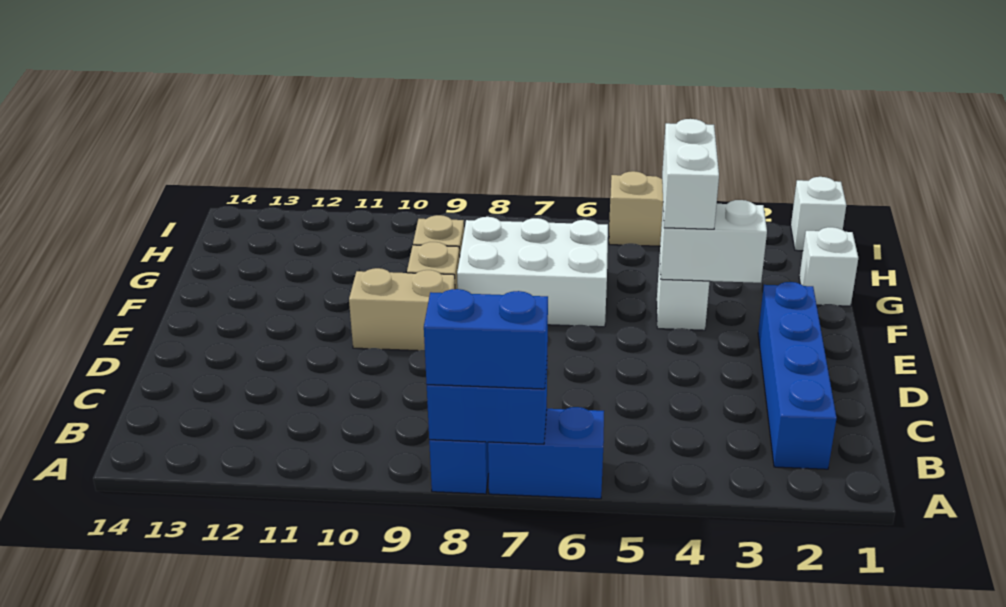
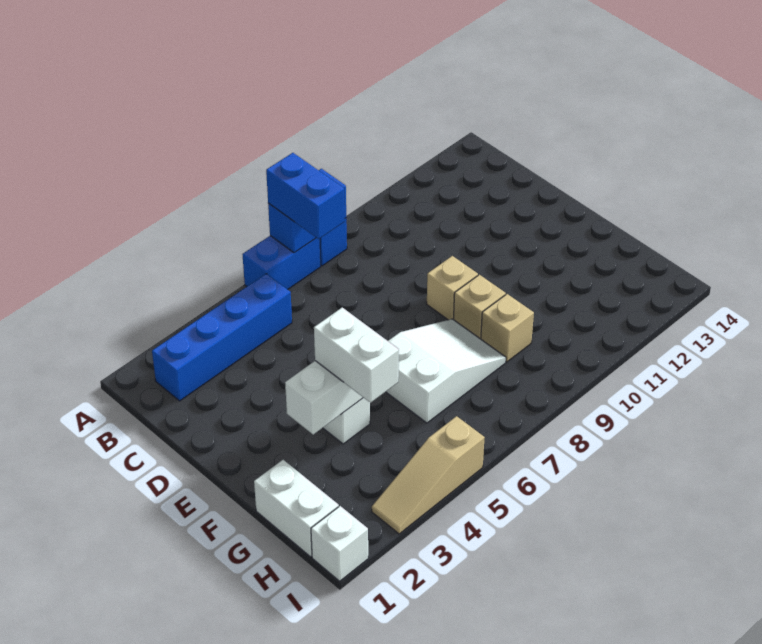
blue brick A7:A8 level 3 -> blue brick A7:B7 level 3
blue brick B2:E2 level 1 -> blue brick B2:B5 level 1
tan brick E9:E10 level 1 -> tan brick E9 level 1
white brick F6:G8 level 1 -> white slope F6:G8 level 1 top 6
white brick G1 level 1 -> white brick G1:H1 level 1

